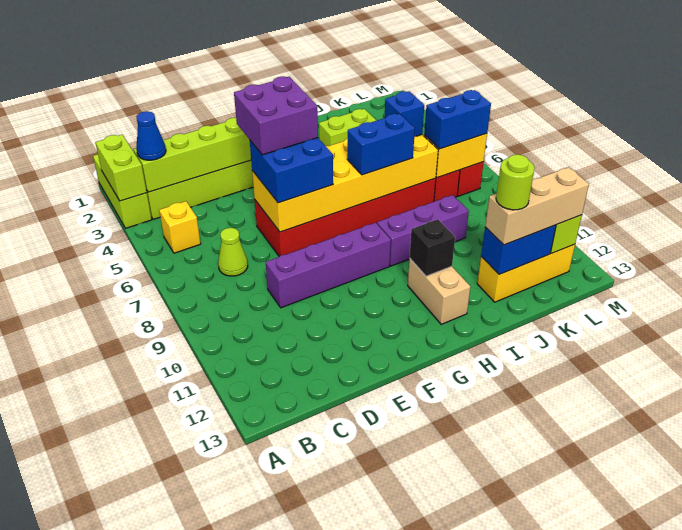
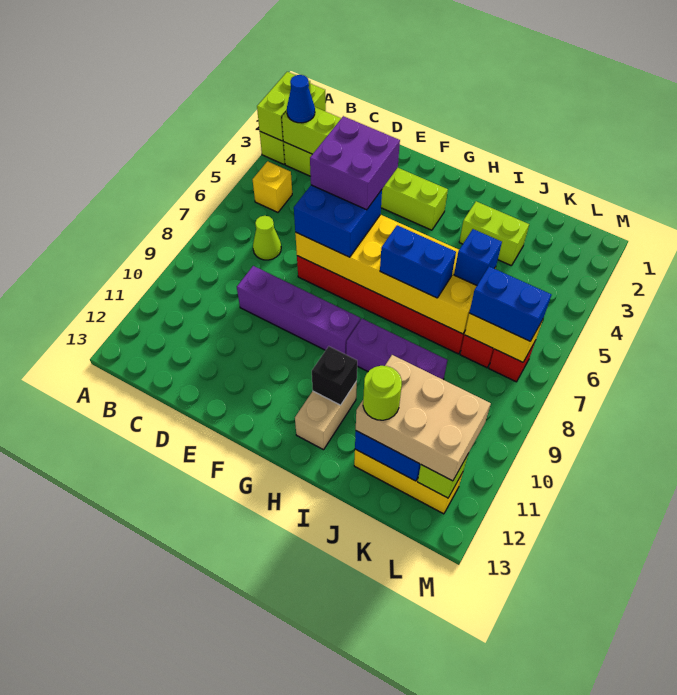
tan brick J12:L12 level 3 -> tan brick J11:L12 level 3

